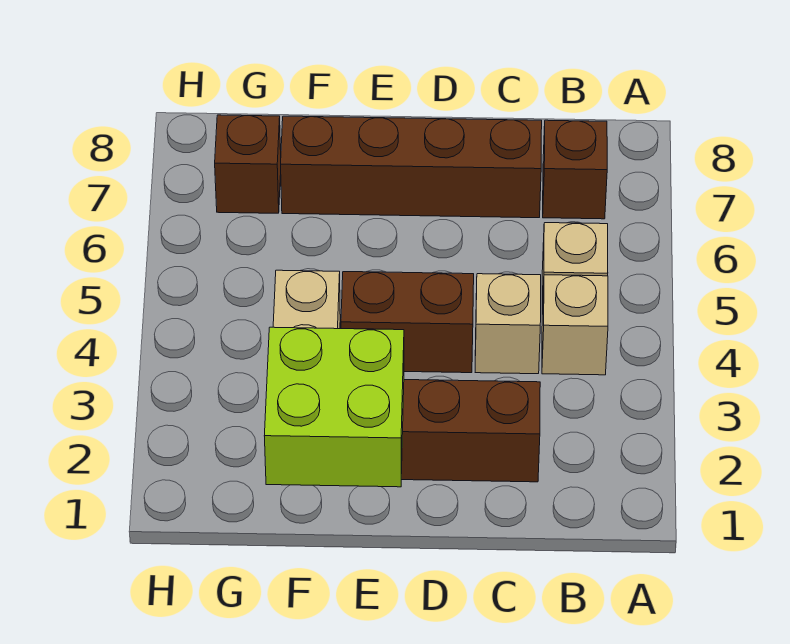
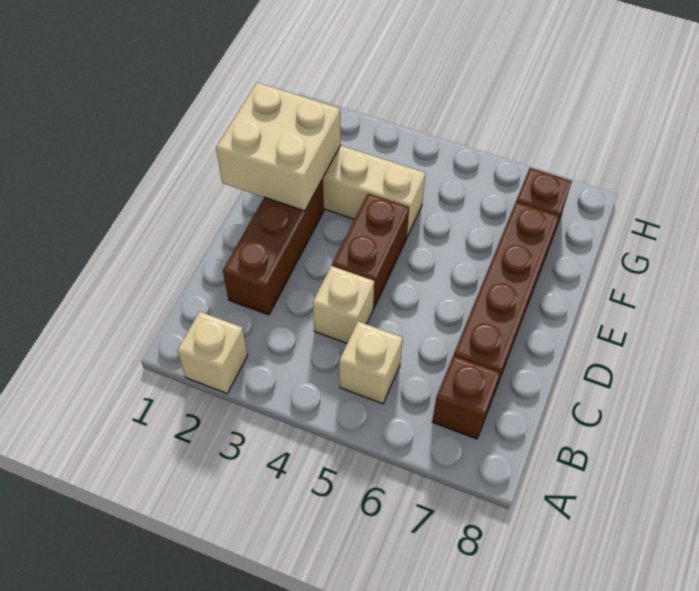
tan brick B4 level 1 -> tan brick A2 level 1
lime brick E1:F2 level 2 -> tan brick E1:F2 level 2

